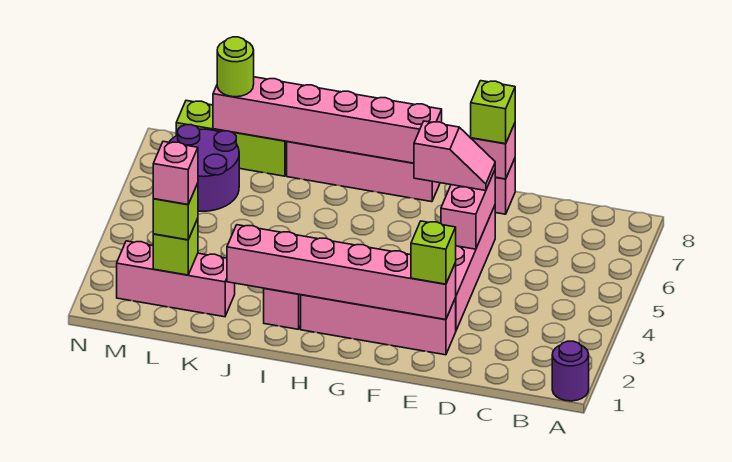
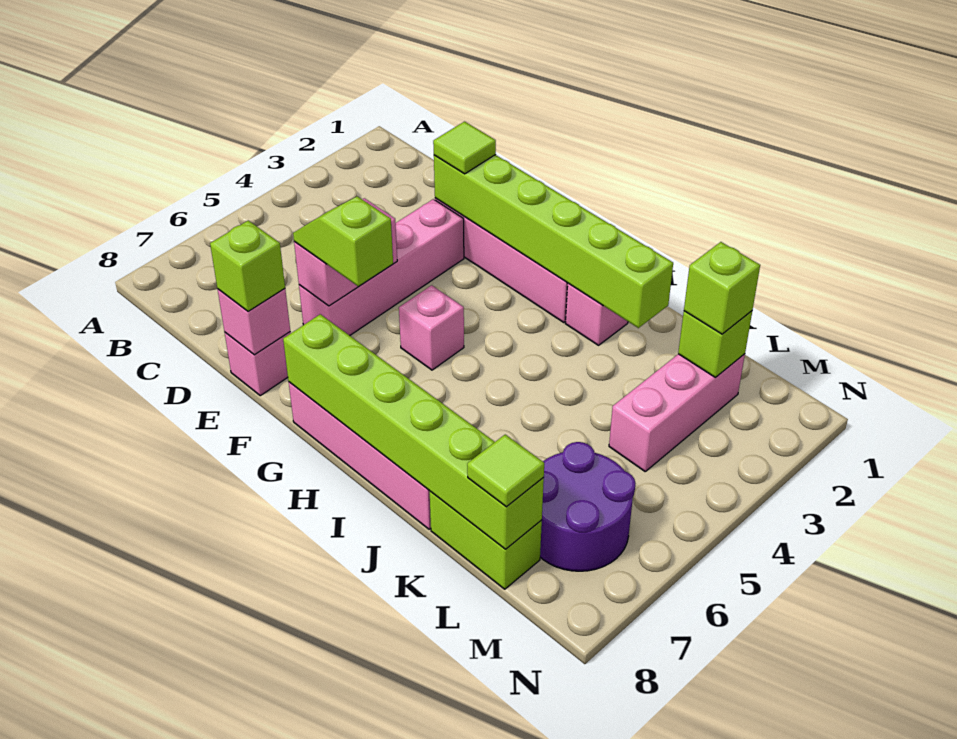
purple round brick A1 level 1 -> none
pink brick E2:J2 level 2 -> lime brick E2:J2 level 2
lime brick E2 level 3 -> lime tile E2 level 3
pink slope E6:F6 level 3 top F -> lime slope E6:F6 level 3 top F
pink brick G8:L8 level 2 -> lime brick G8:L8 level 2
pink brick K2:M2 level 1 -> pink brick L2:L4 level 1
lime brick K8:M8 level 1 -> lime brick K8:L8 level 1
pink brick L2 level 4 -> pink brick G5 level 1
lime round brick L8 level 3 -> lime tile L8 level 3

